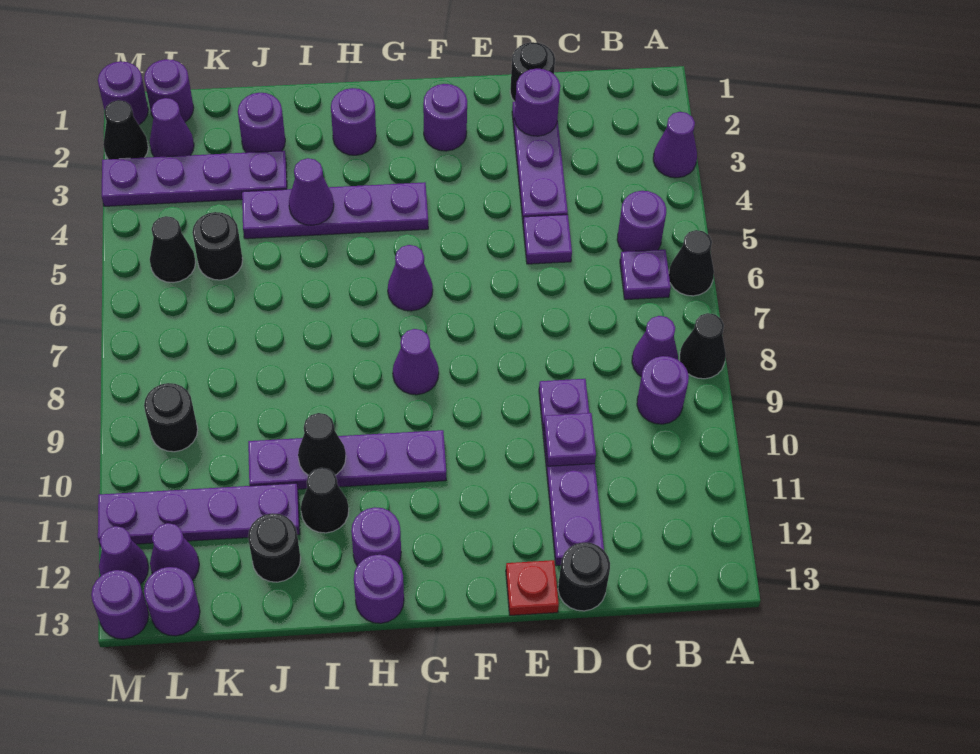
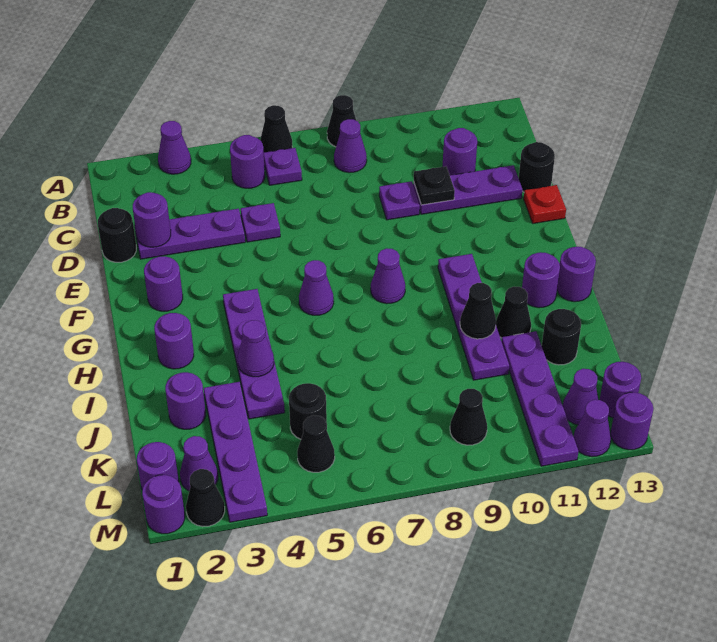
purple round brick B9 level 1 -> purple round brick C11 level 1
purple plate D10 level 2 -> black plate D10 level 2
black round brick L9 level 1 -> black cone L9 level 1

